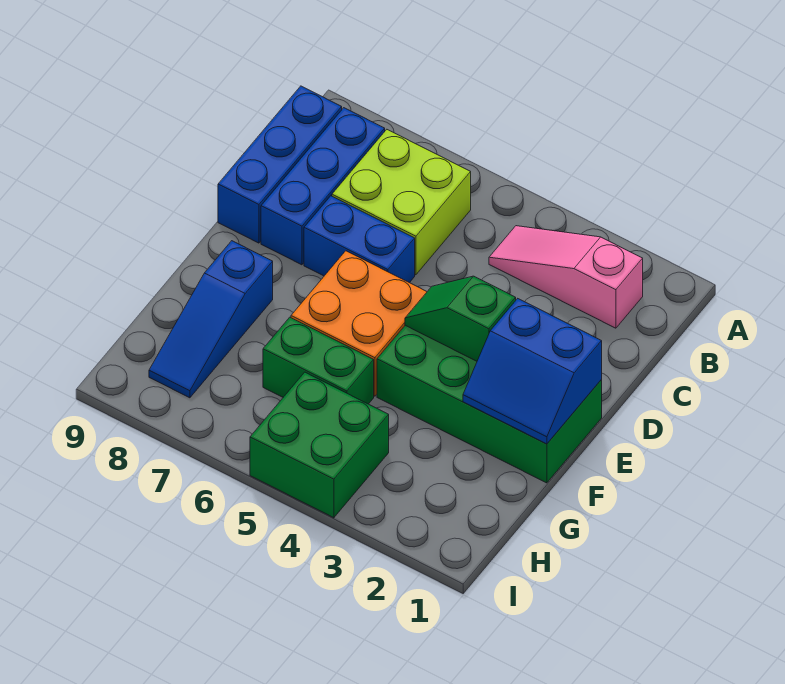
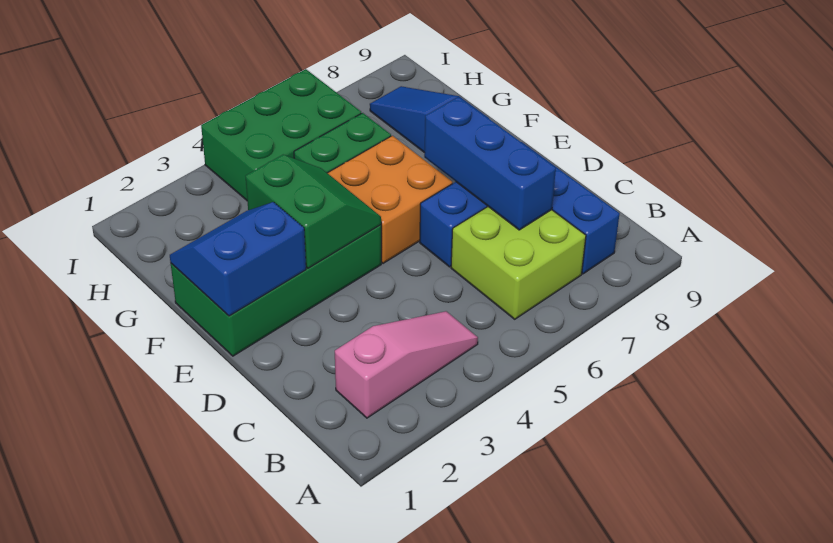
blue brick B9:D9 level 1 -> blue brick C7:E7 level 2
green slope E3:E4 level 2 top 3 -> green slope E3:F4 level 2 top 3
green brick H4:I5 level 1 -> green brick H4:I6 level 1

